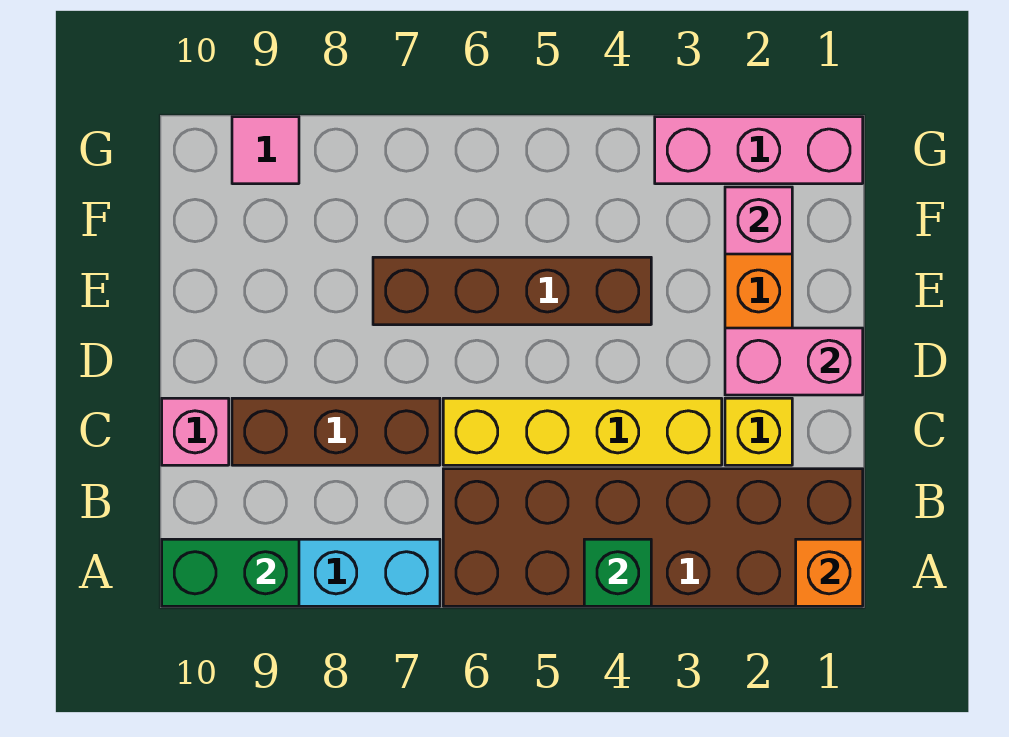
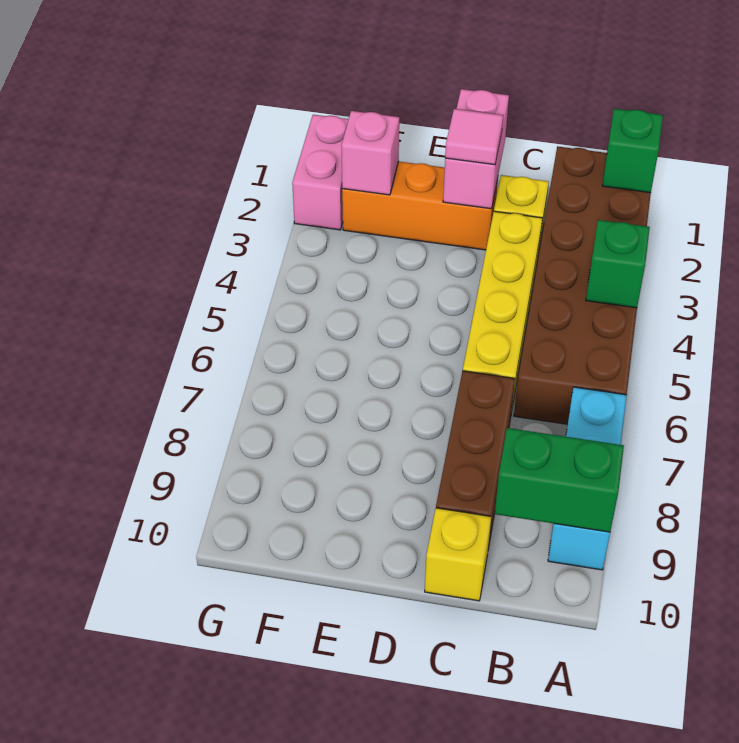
orange brick A1 level 2 -> green brick A1 level 2
green brick A9:A10 level 2 -> green brick A9:B9 level 2
pink brick C10 level 1 -> yellow brick C10 level 1
brown brick E4:E7 level 1 -> none
pink brick G1:G3 level 1 -> pink brick G1:G2 level 1
pink tile G9 level 1 -> pink tile D2 level 3

